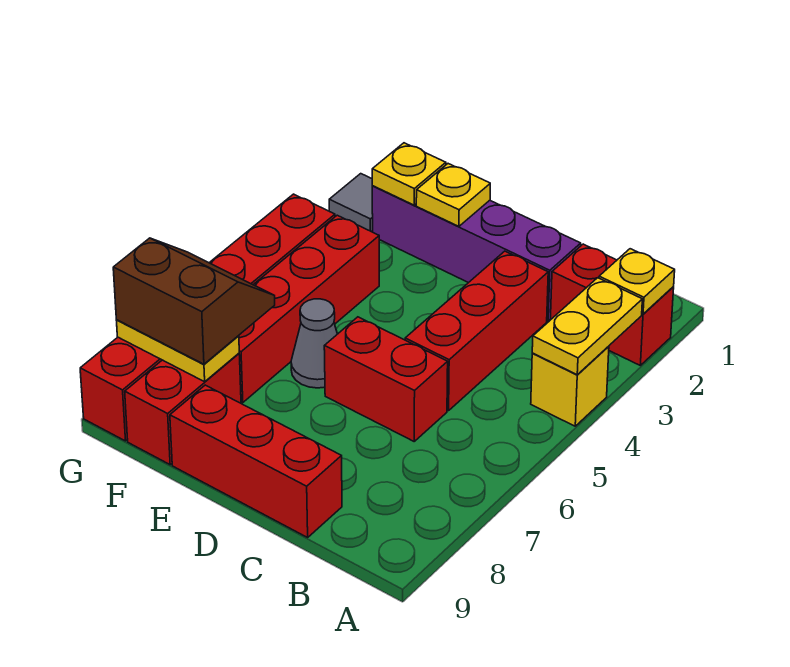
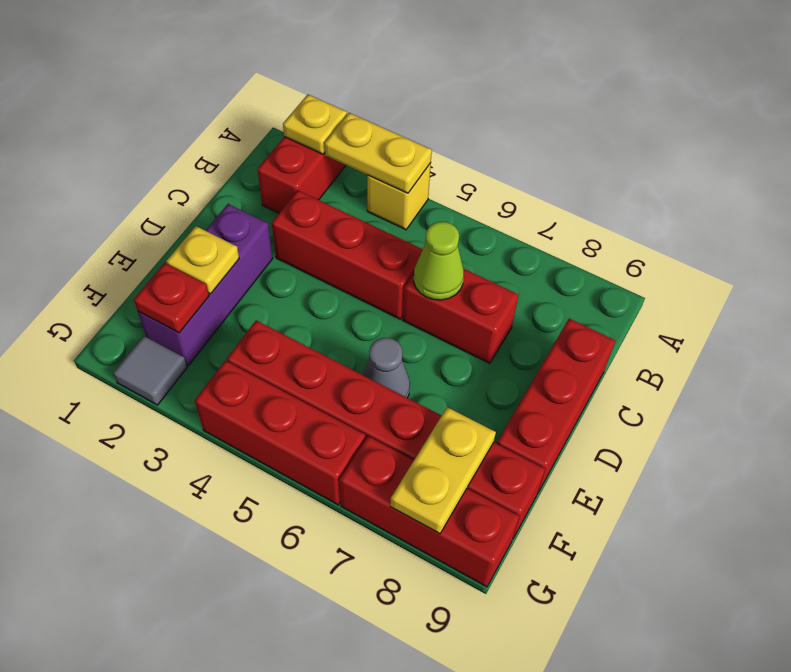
purple brick C2:F2 level 1 -> purple brick D2:F2 level 1
red brick C6:D6 level 1 -> red brick C6:C7 level 1
none -> lime cone C6 level 2
yellow plate F2 level 2 -> red plate F2 level 2
brown slope F7:G8 level 3 top 8 -> none

